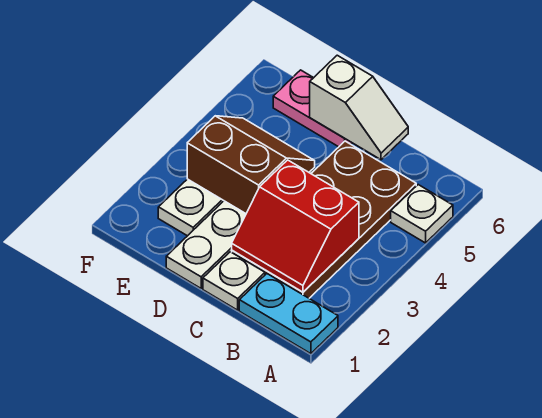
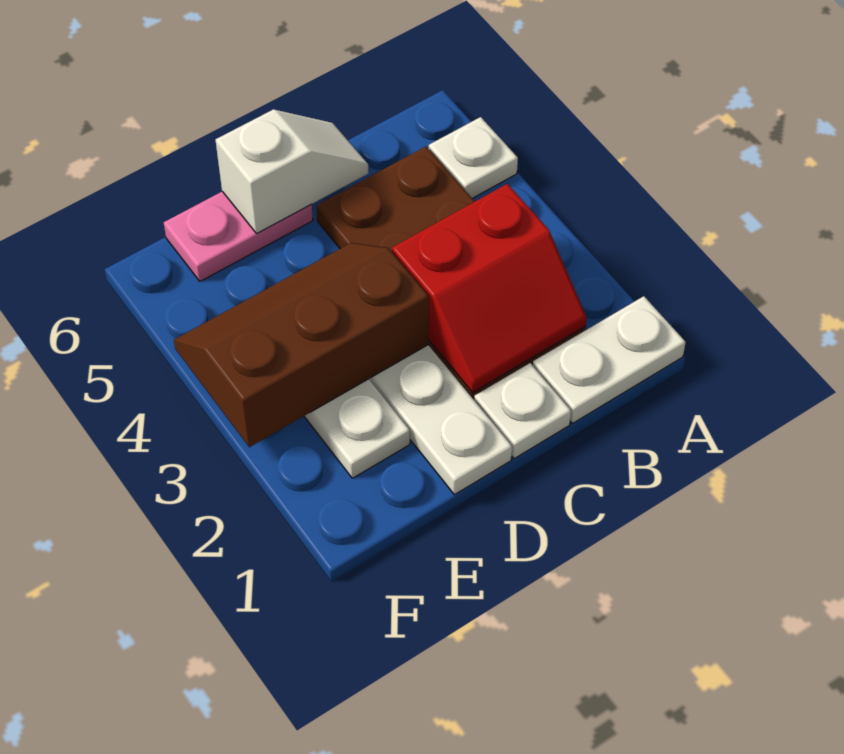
cyan plate A1:B1 level 1 -> white plate A1:B1 level 1
brown slope D3:E4 level 2 top 3 -> brown slope D3:F4 level 2 top 3

